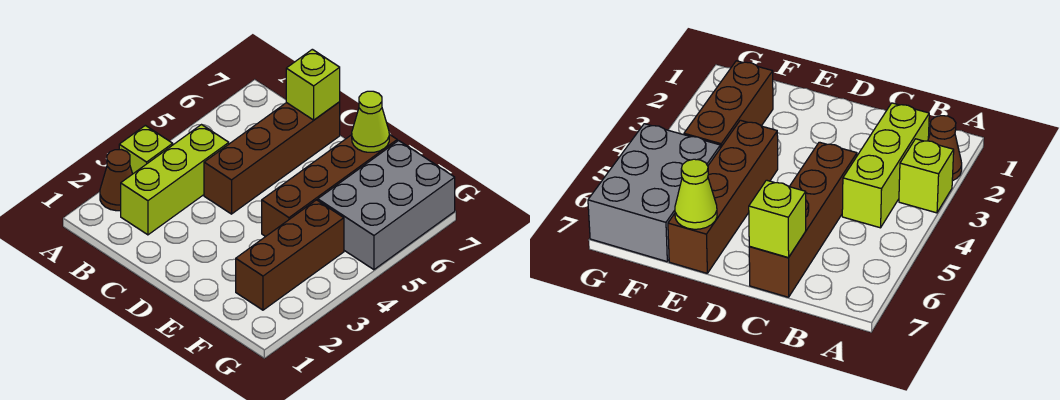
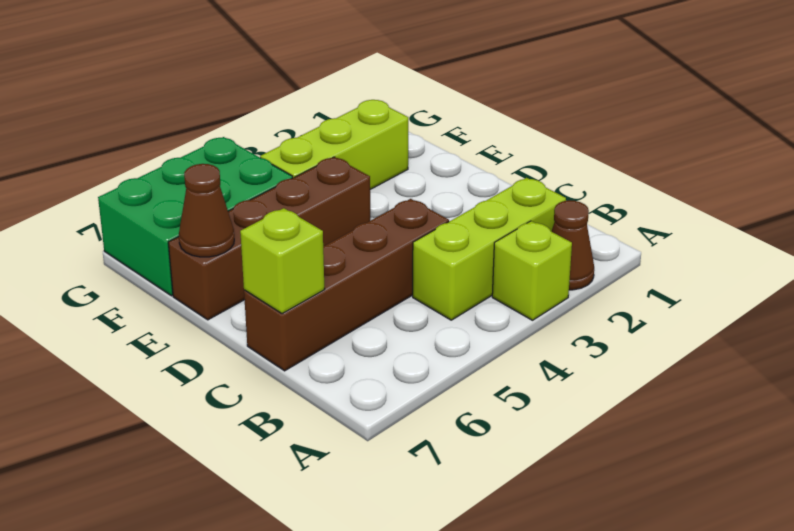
lime cone E7 level 2 -> brown cone E7 level 2
brown brick F2:F4 level 1 -> lime brick F2:F4 level 1
grey brick F5:G7 level 1 -> green brick F5:G7 level 1

